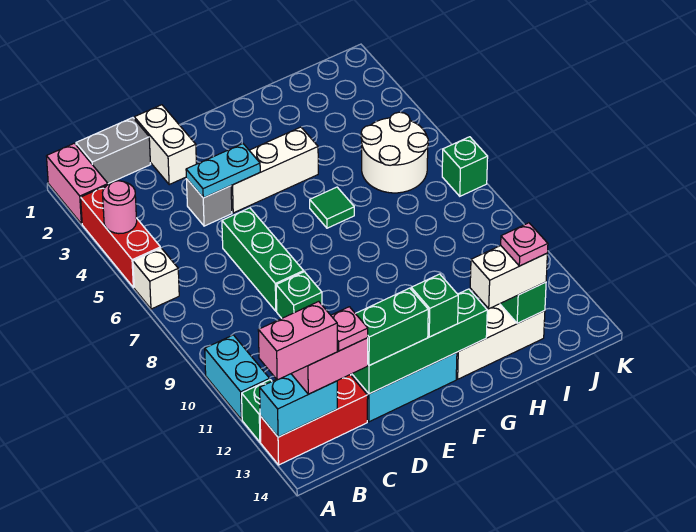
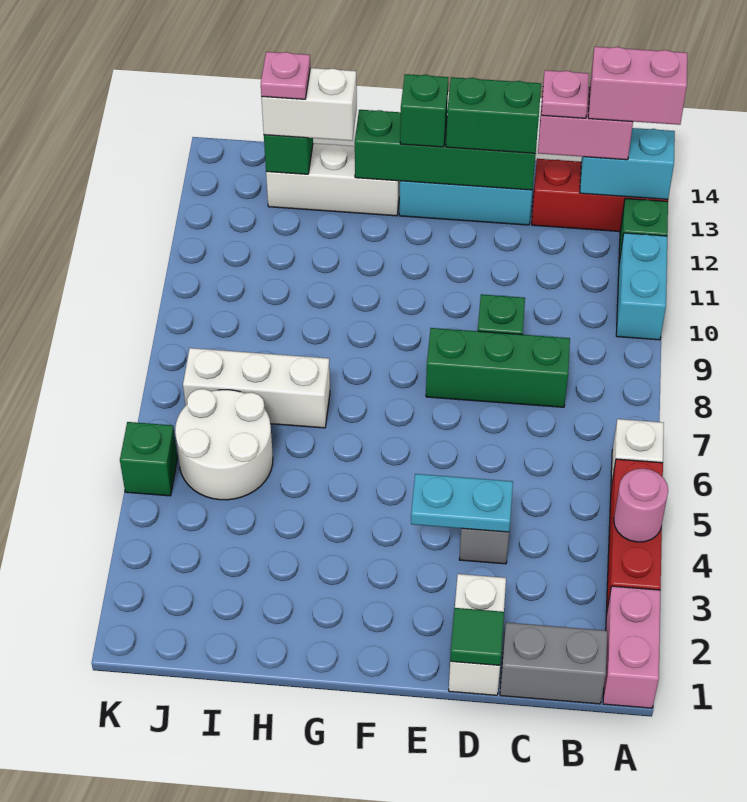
green brick D6:D8 level 1 -> green brick C8:E8 level 1
white brick E4:G4 level 1 -> white brick H7:J7 level 1
green tile G6 level 1 -> green tile D1 level 2
green brick K7 level 1 -> green brick K5 level 1

